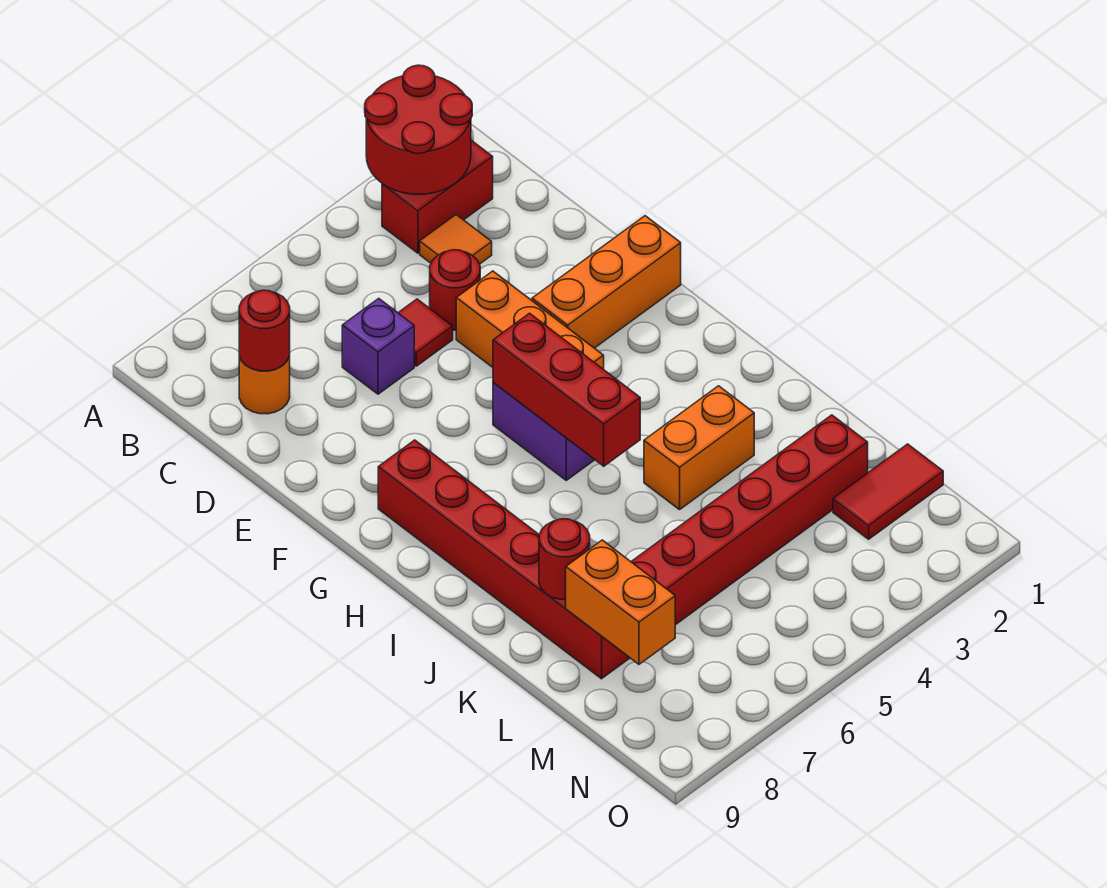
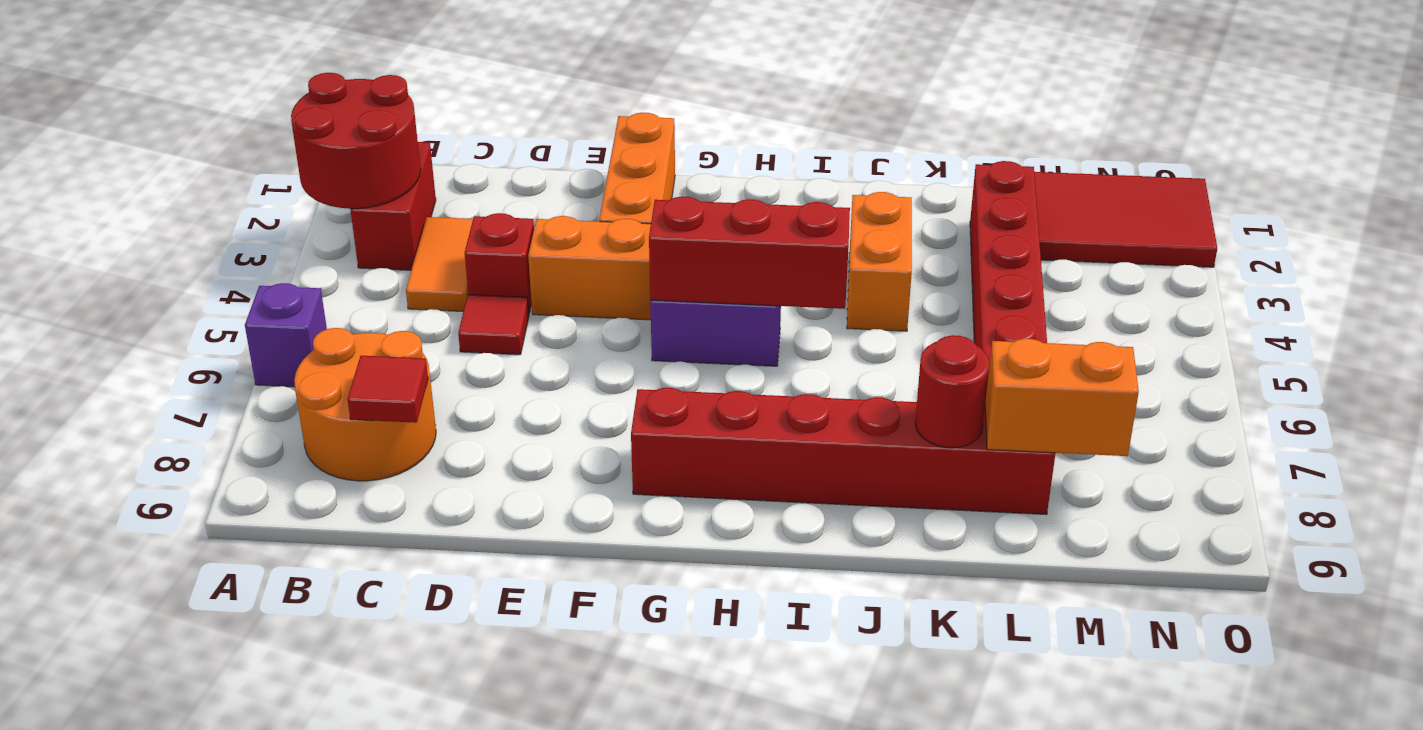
orange tile C3 level 1 -> orange tile C3:C4 level 1
orange round brick C8 level 1 -> orange round brick B7:C8 level 1
red round brick C8 level 2 -> red tile C8 level 2
red round brick D4 level 1 -> red brick D4 level 1
purple brick D6 level 1 -> purple brick A6 level 1
red tile M1:M2 level 1 -> red tile M1:O2 level 1

